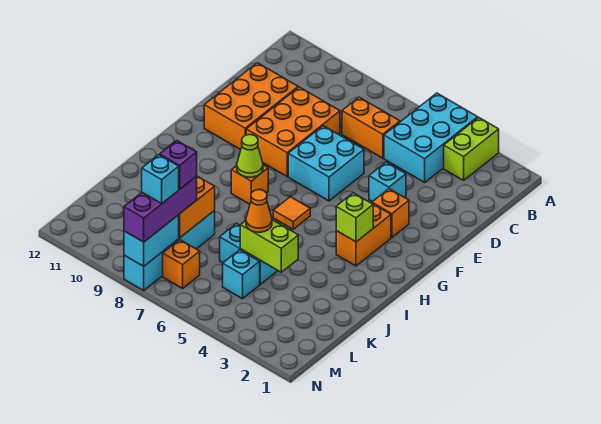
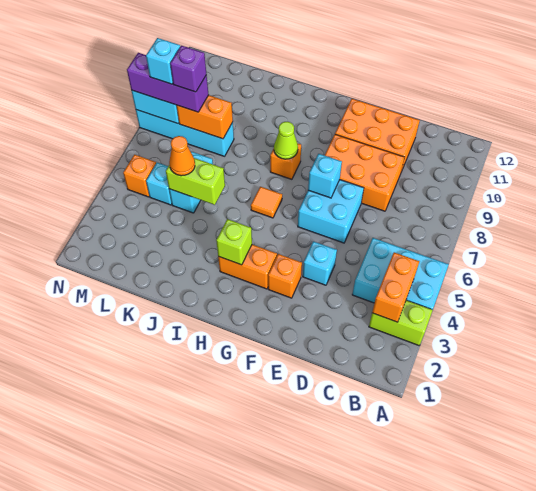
orange brick C6:C7 level 1 -> orange brick B3:B4 level 2
none -> cyan brick F7 level 2
lime brick K4:K5 level 2 -> lime brick J5:K5 level 2
orange brick M7 level 1 -> orange brick M5 level 1

